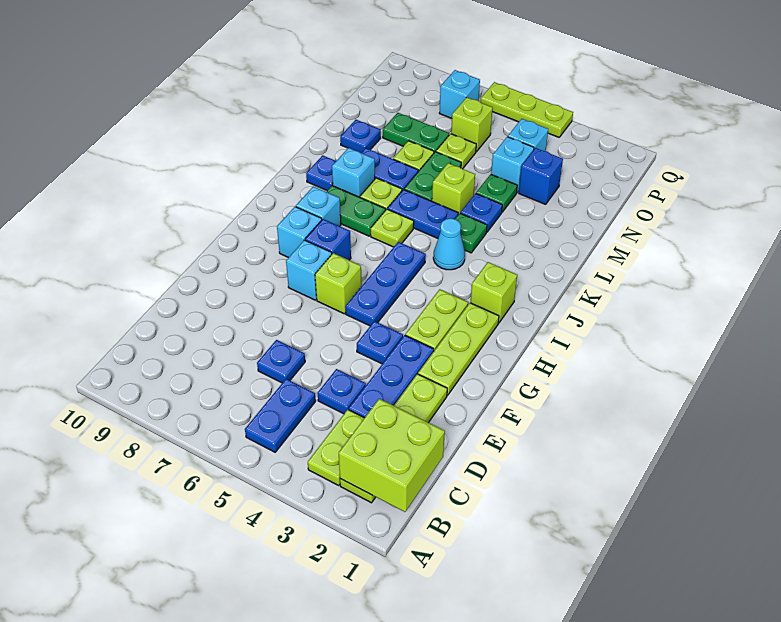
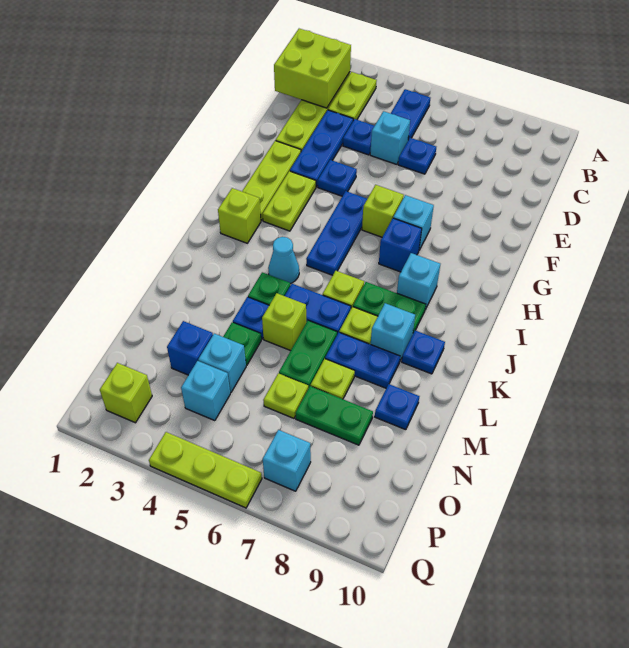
cyan brick H8 level 1 -> cyan brick D5 level 1
lime brick O6 level 1 -> lime brick P2 level 1

